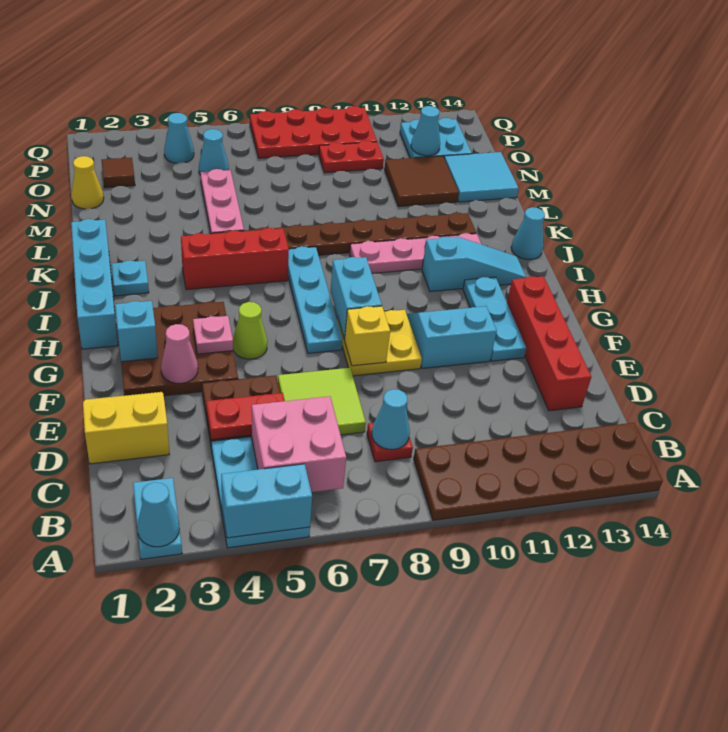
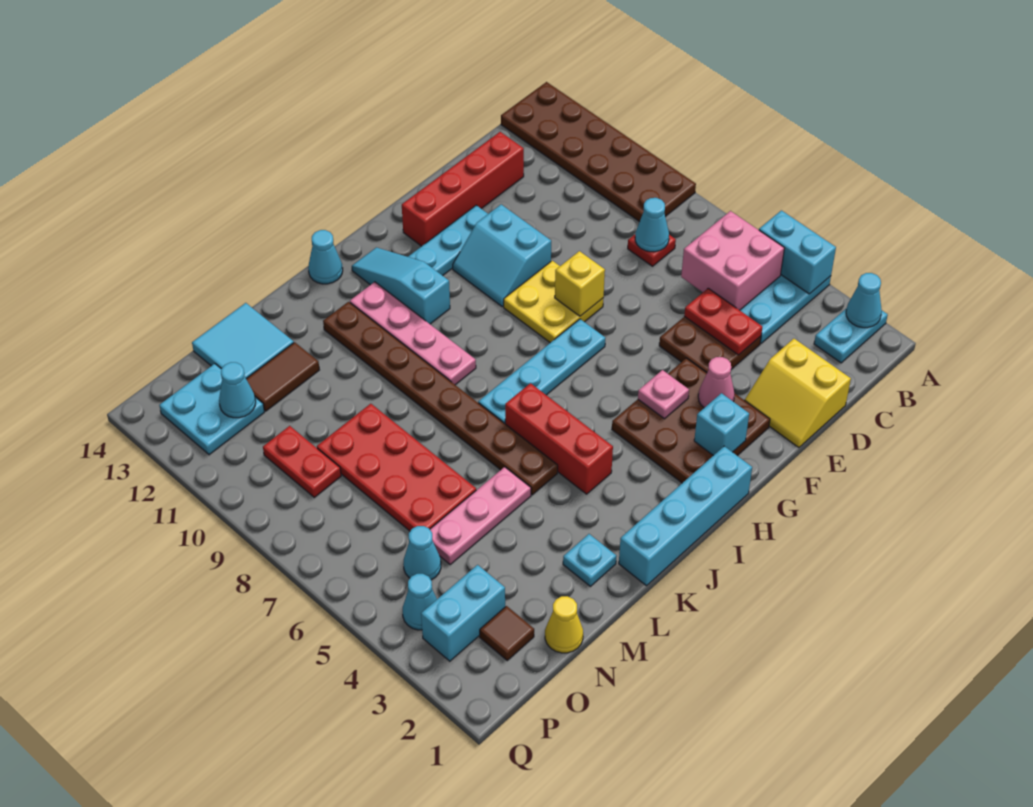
lime tile D6:E7 level 1 -> none
lime cone G5 level 1 -> none
cyan brick G8:H8 level 2 -> cyan brick O3:P3 level 1
cyan plate J2 level 1 -> cyan plate L2 level 1
brown tile M11:N12 level 1 -> brown tile M12:N12 level 1
red plate P7:Q10 level 1 -> red plate M6:N9 level 1

